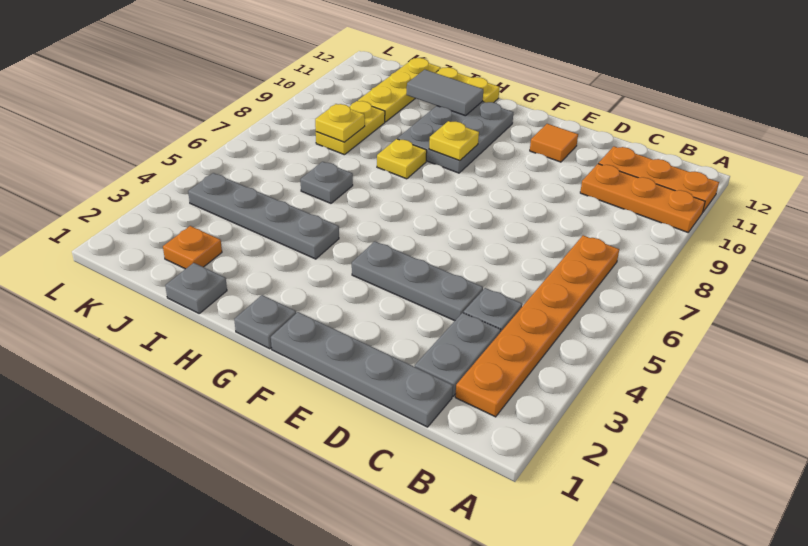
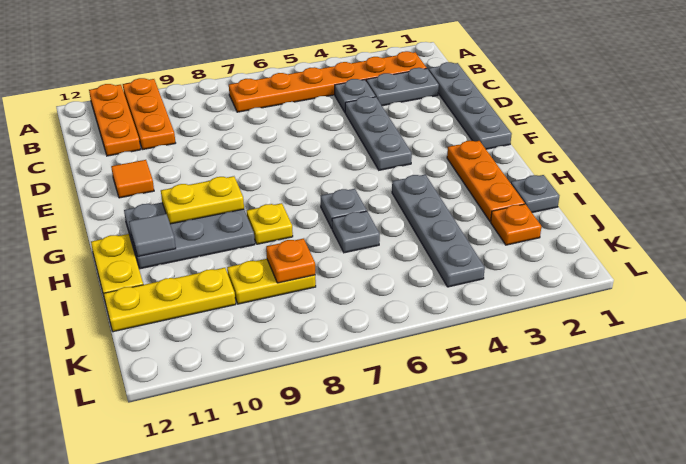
grey plate G1 level 1 -> grey plate H6 level 1
none -> orange plate G2:I2 level 1
yellow plate G9 level 2 -> yellow plate G9:G10 level 2
grey tile H11:I11 level 2 -> grey tile H11 level 2
yellow plate J8 level 2 -> orange plate J8 level 2

